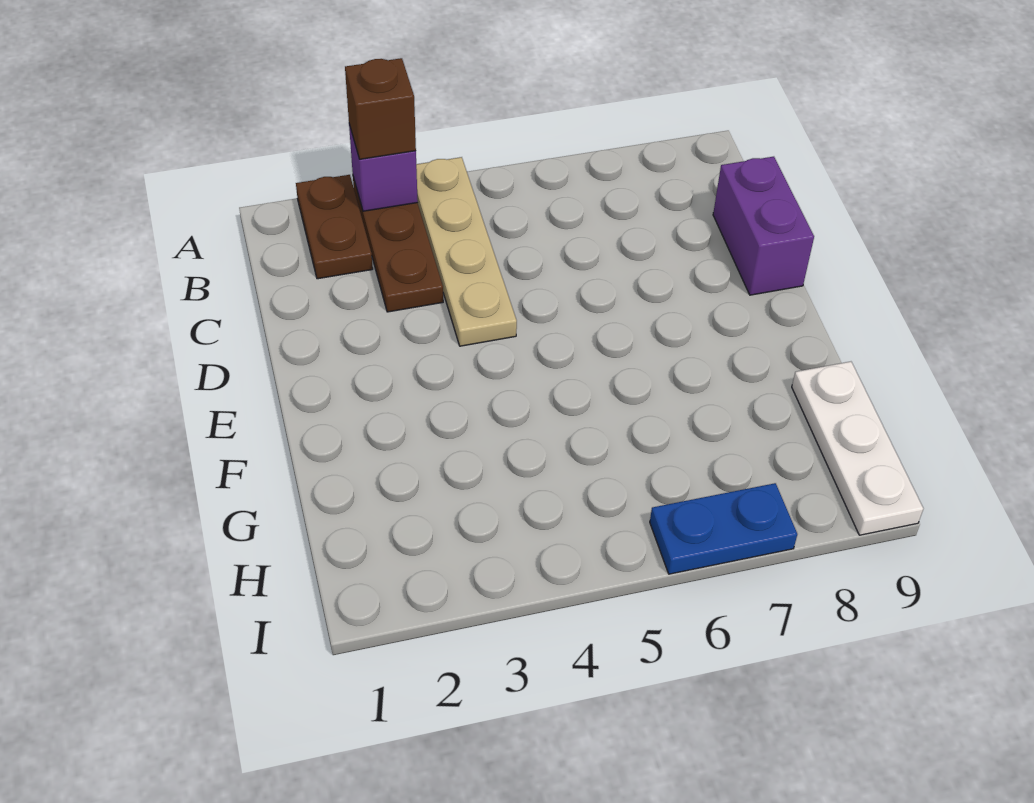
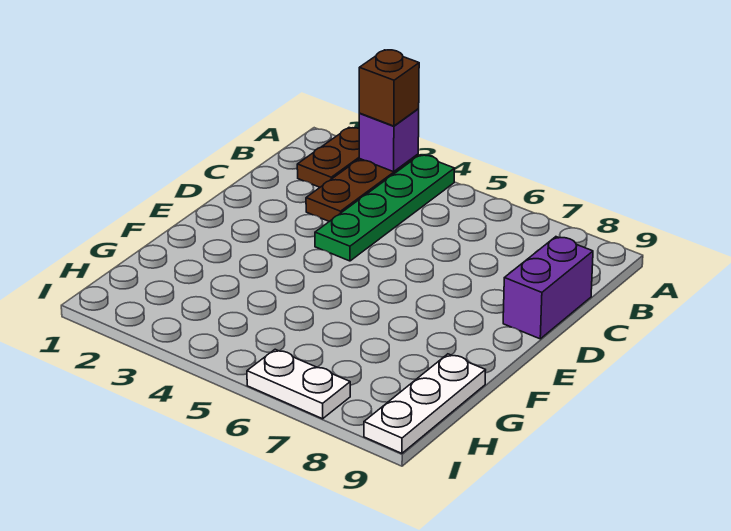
tan plate A4:D4 level 1 -> green plate A4:D4 level 1
blue plate I6:I7 level 1 -> white plate I6:I7 level 1

